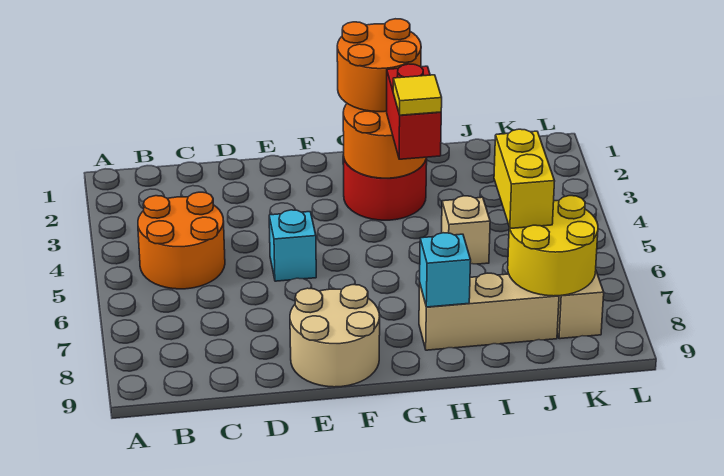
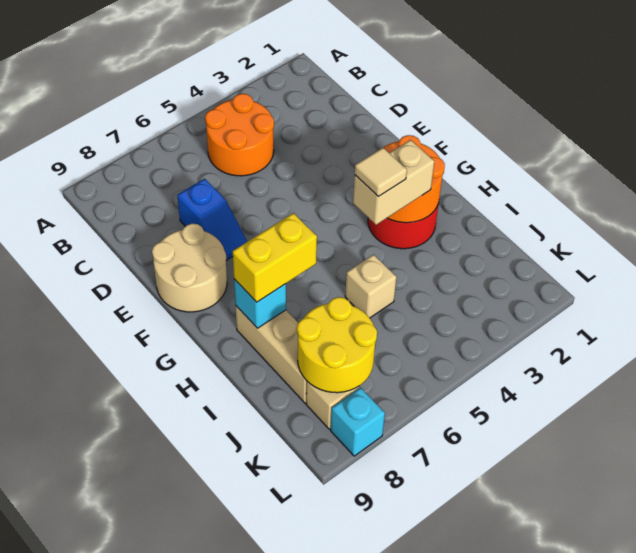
none -> blue slope D7:E7 level 1 top D
cyan brick E5 level 1 -> cyan brick L8 level 1
orange round brick G1:H2 level 3 -> none
red brick H3:H4 level 3 -> tan brick H3:H4 level 3
yellow tile H4 level 4 -> tan tile H4 level 4
yellow brick J6:J7 level 3 -> yellow brick H7:H8 level 3

